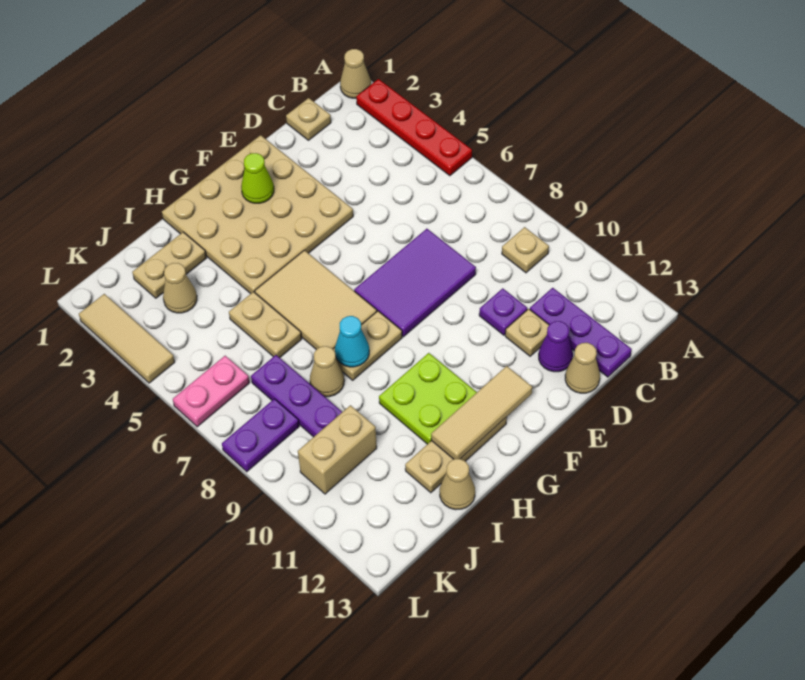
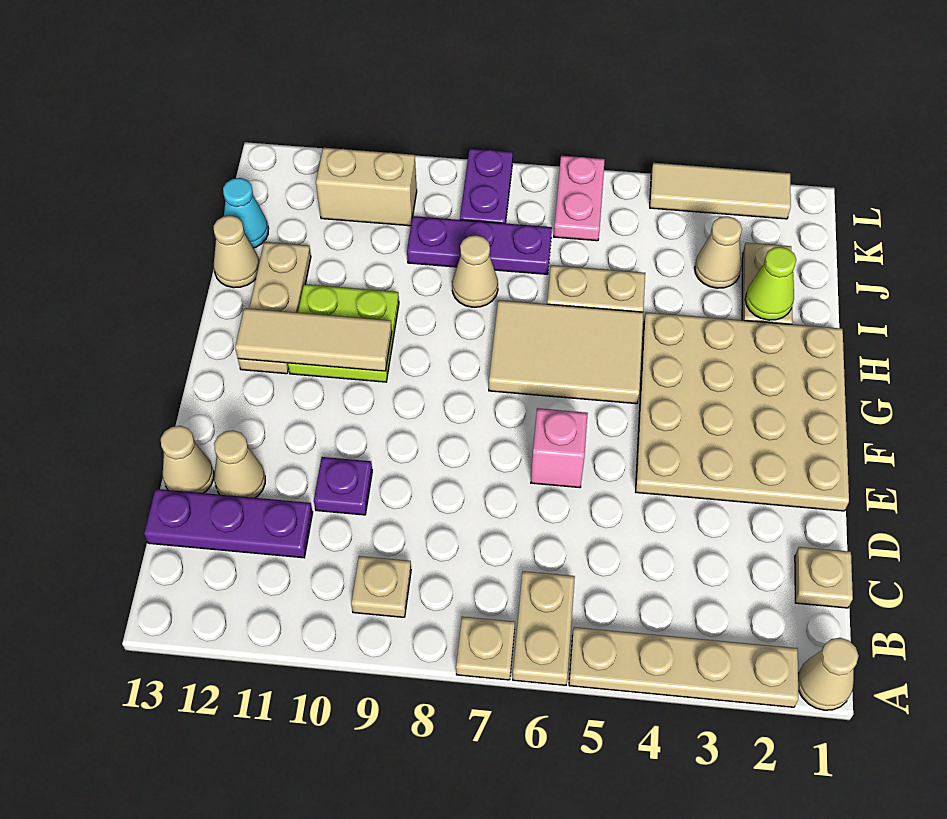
red plate A2:A5 level 1 -> tan plate A2:A5 level 1
purple tile D7:F8 level 1 -> none
tan plate D11 level 1 -> tan plate A7 level 1
purple cone D12 level 1 -> tan cone D12 level 1
none -> pink brick E6 level 1
lime cone F2 level 2 -> lime cone I2 level 2
tan tile F12:H12 level 2 -> tan tile G10:G12 level 2
tan plate G8:H8 level 1 -> tan plate A6:B6 level 1
cyan cone H8 level 2 -> cyan cone J13 level 1
tan brick J10:K10 level 1 -> tan brick K10:K11 level 1

